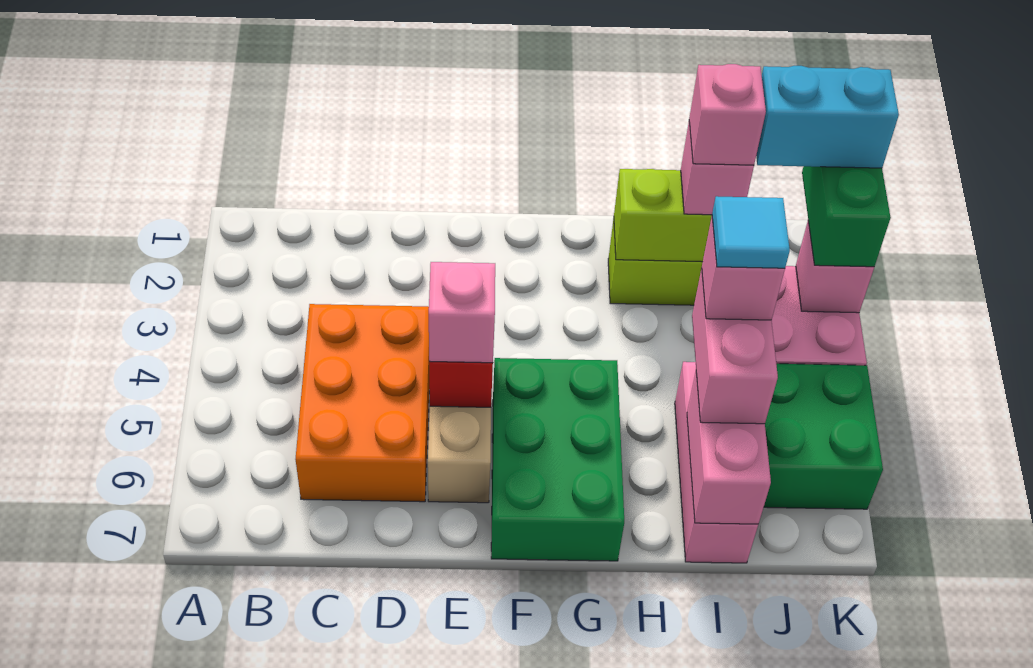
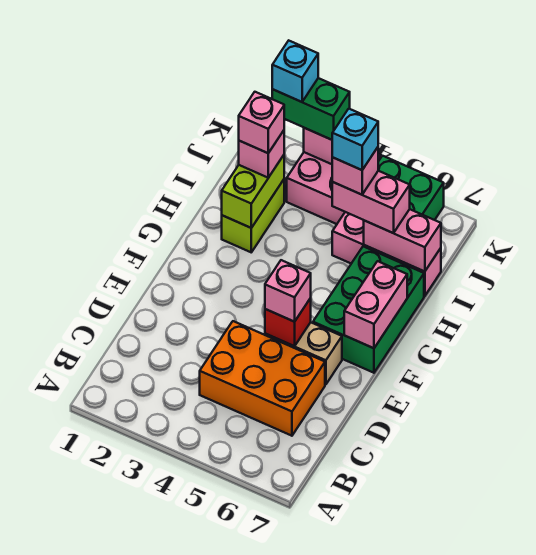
green brick F5:G7 level 1 -> green brick F6:H7 level 1
none -> pink brick F7:G7 level 2
cyan tile I5 level 5 -> cyan brick I5 level 5
cyan brick J2:K2 level 4 -> cyan brick K2 level 4

